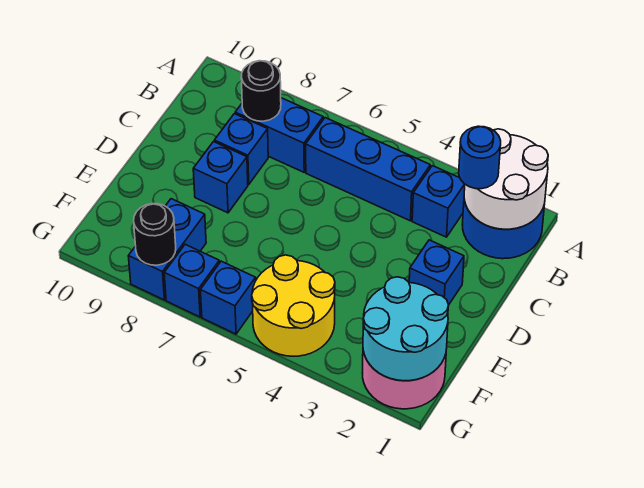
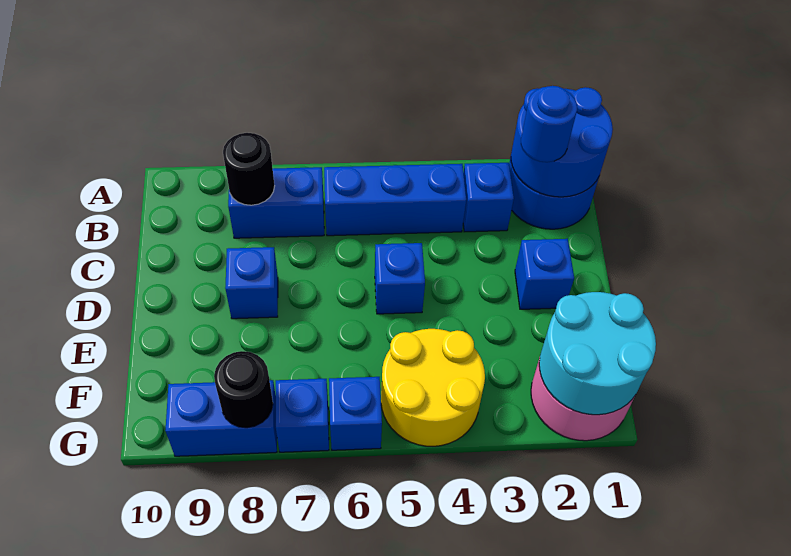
white round brick A1:B2 level 2 -> blue round brick A1:B2 level 2
blue brick C8 level 1 -> blue brick D5 level 1
blue brick F8:G8 level 1 -> blue brick G8:G9 level 1

